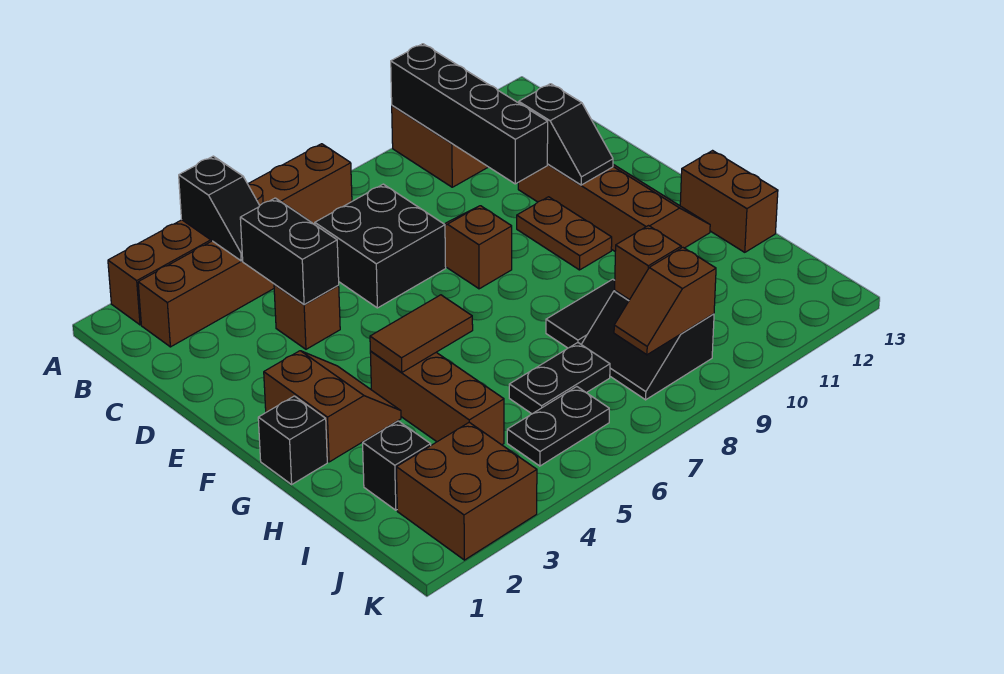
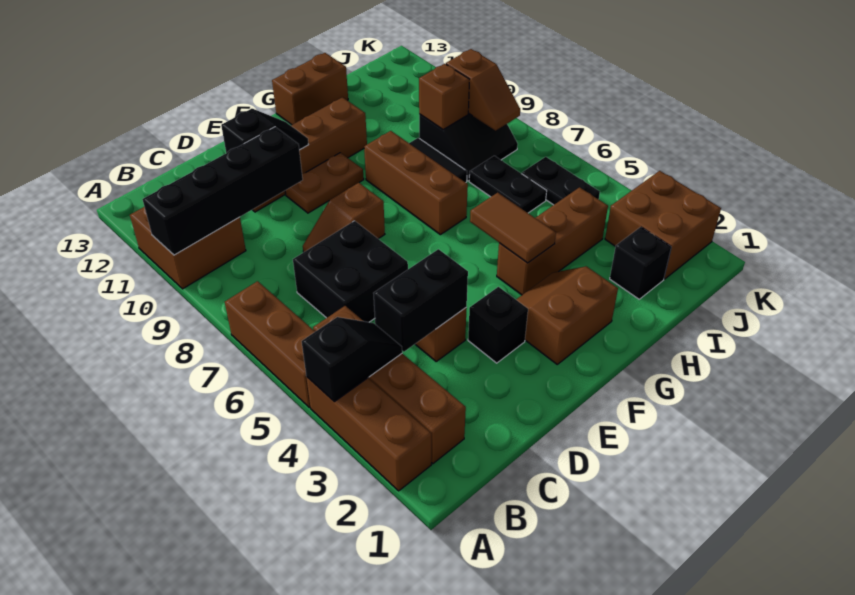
black brick G1 level 1 -> black brick E3 level 1
none -> brown brick G7:G9 level 1

